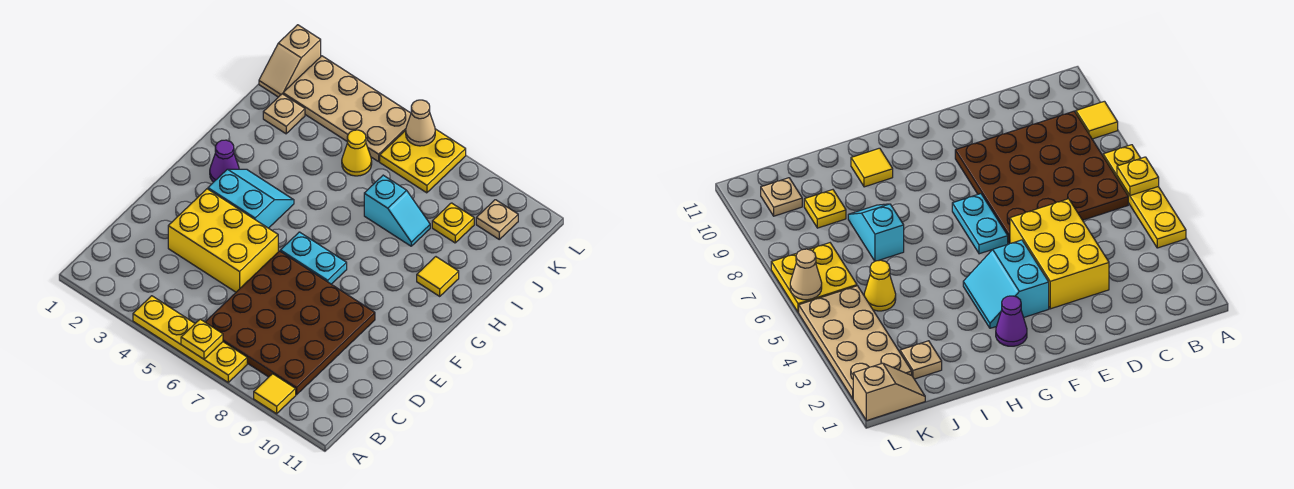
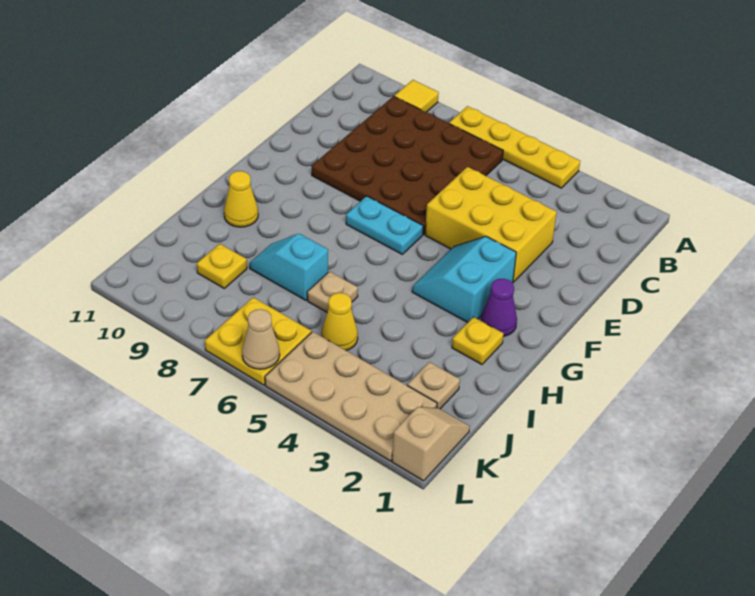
yellow plate A6 level 2 -> yellow plate H2 level 1
cyan slope F3:G4 level 1 top F -> cyan slope F3:G4 level 1 top 3
yellow tile H10 level 1 -> yellow cone H10 level 1
tan plate K10 level 1 -> tan plate I6 level 1

